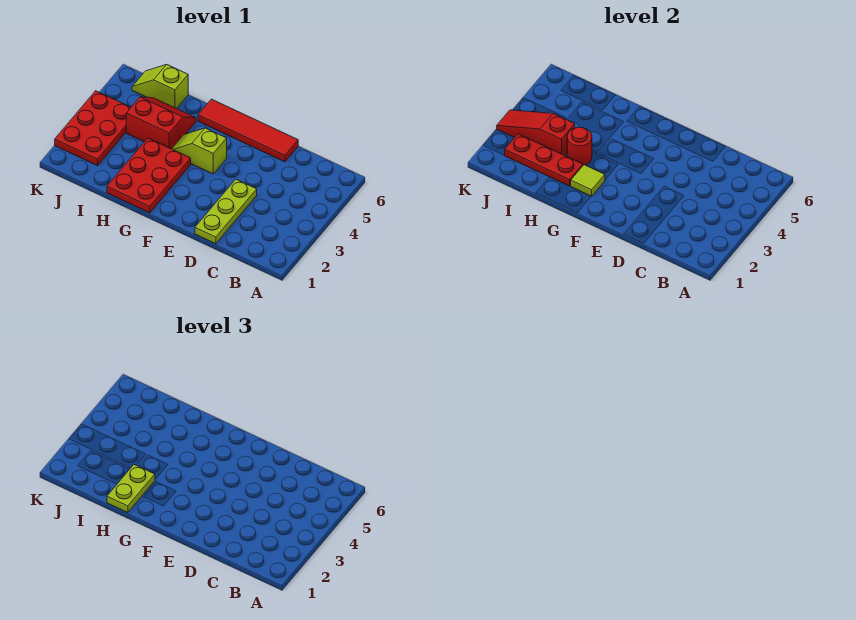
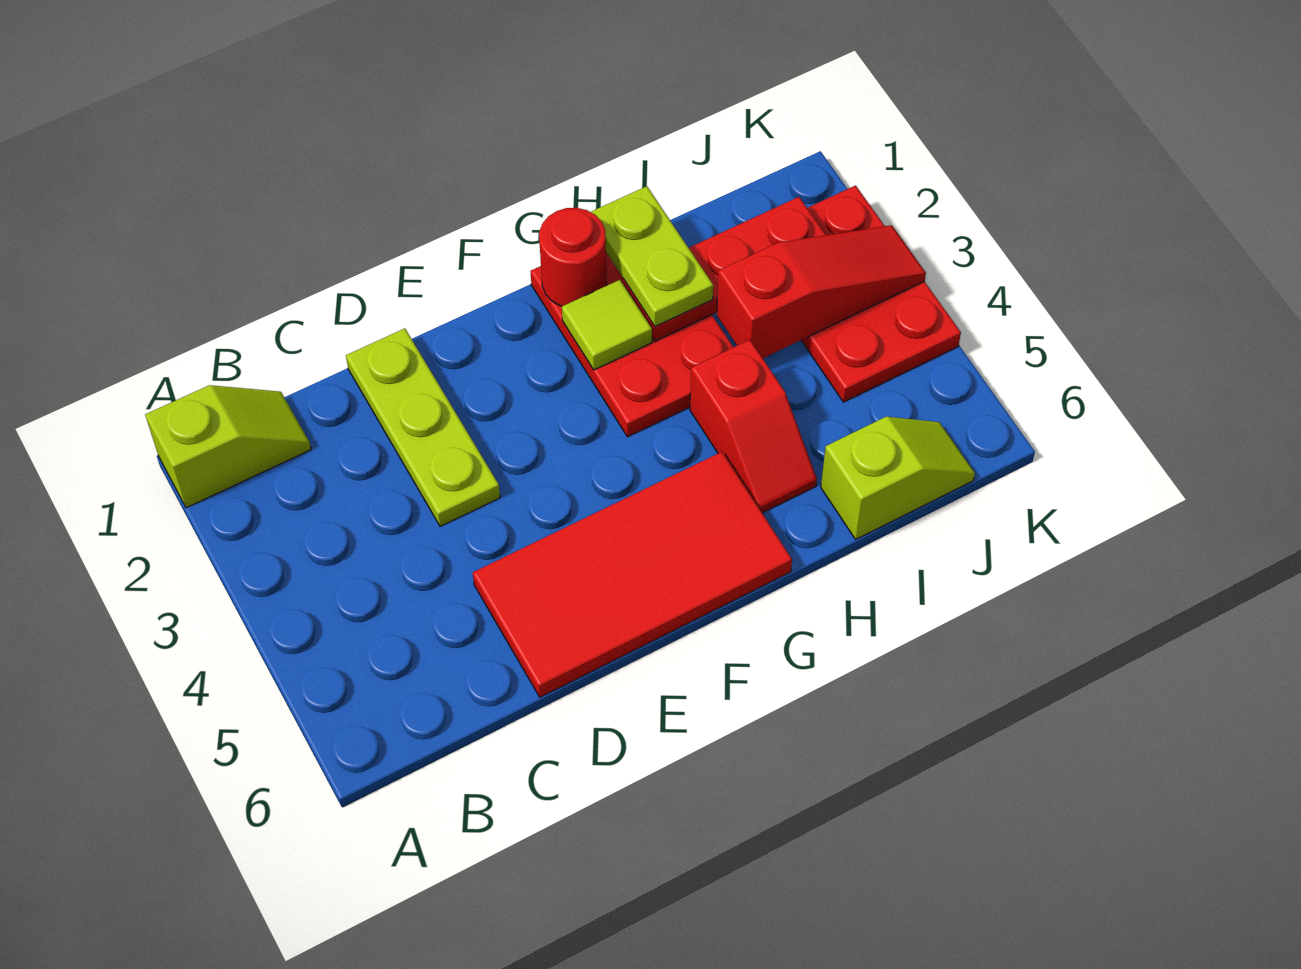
red tile D6:G6 level 1 -> red tile D5:G6 level 1
lime slope F4:G4 level 1 top F -> lime slope A1:B1 level 1 top A
red round brick H3 level 2 -> red round brick G1 level 2
red slope H4:I5 level 1 top 4 -> red slope H4:H5 level 1 top 4

